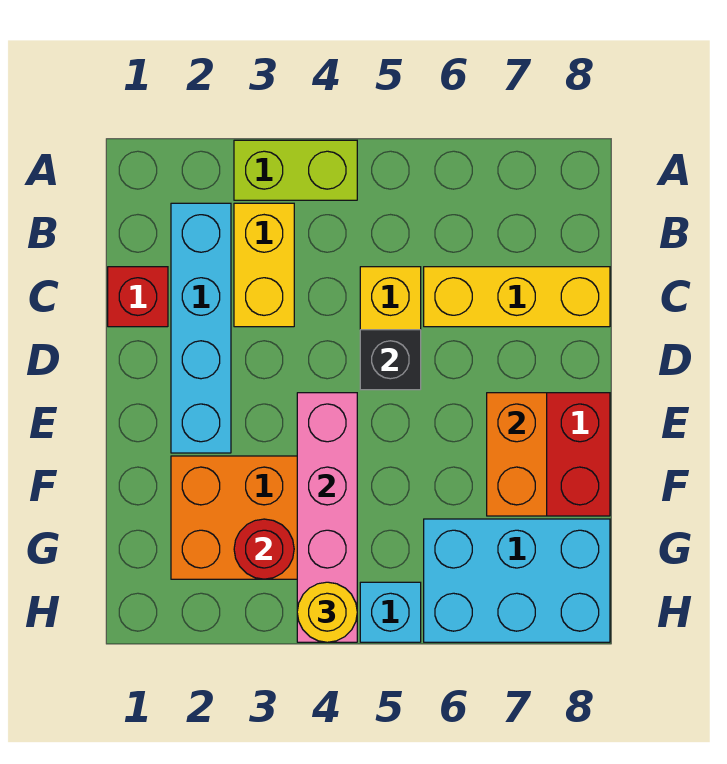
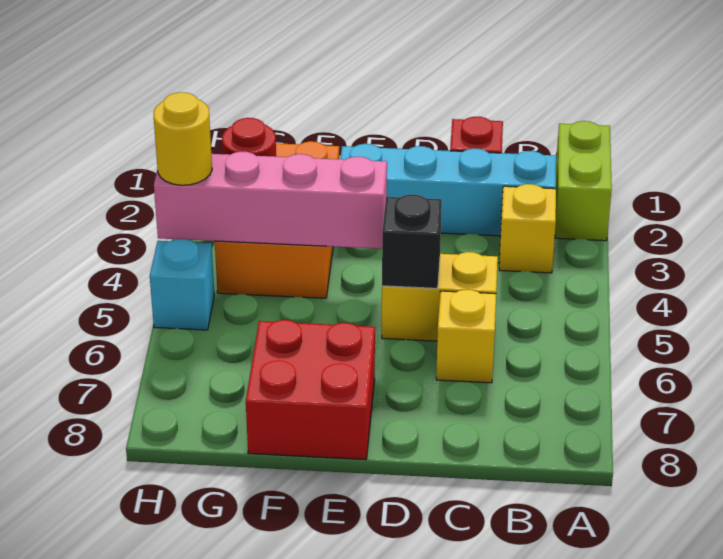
lime brick A3:A4 level 1 -> lime brick A1:A2 level 1
yellow brick B3:C3 level 1 -> yellow brick B3 level 1
yellow brick C6:C8 level 1 -> yellow brick C6 level 1
orange brick E7:F7 level 2 -> none
cyan brick G6:H8 level 1 -> none

